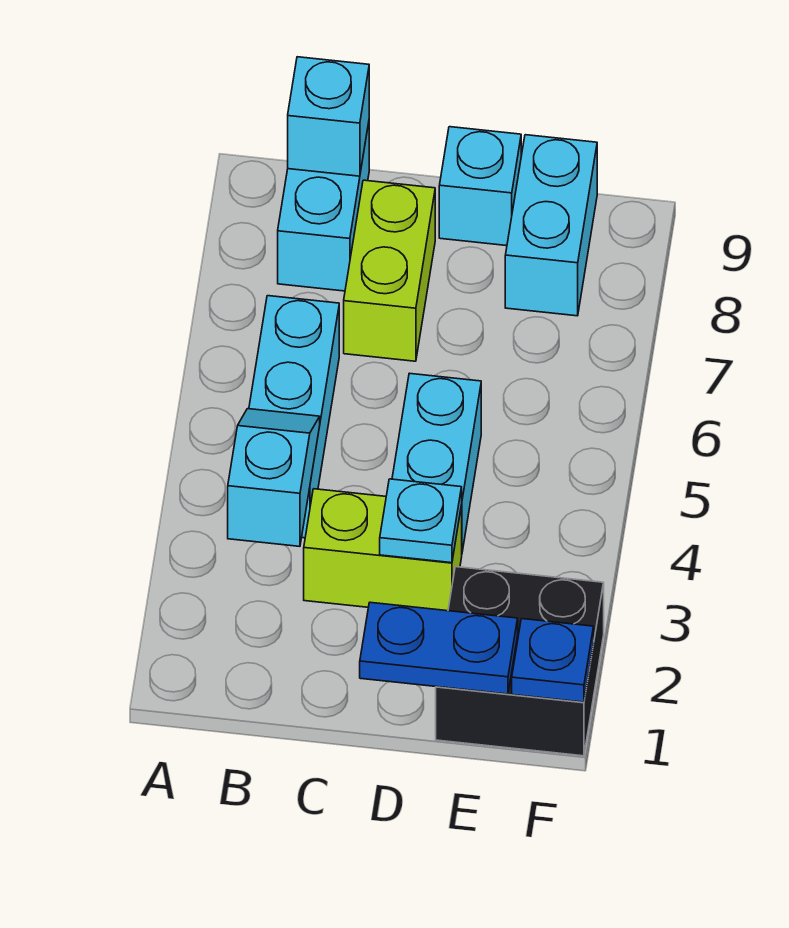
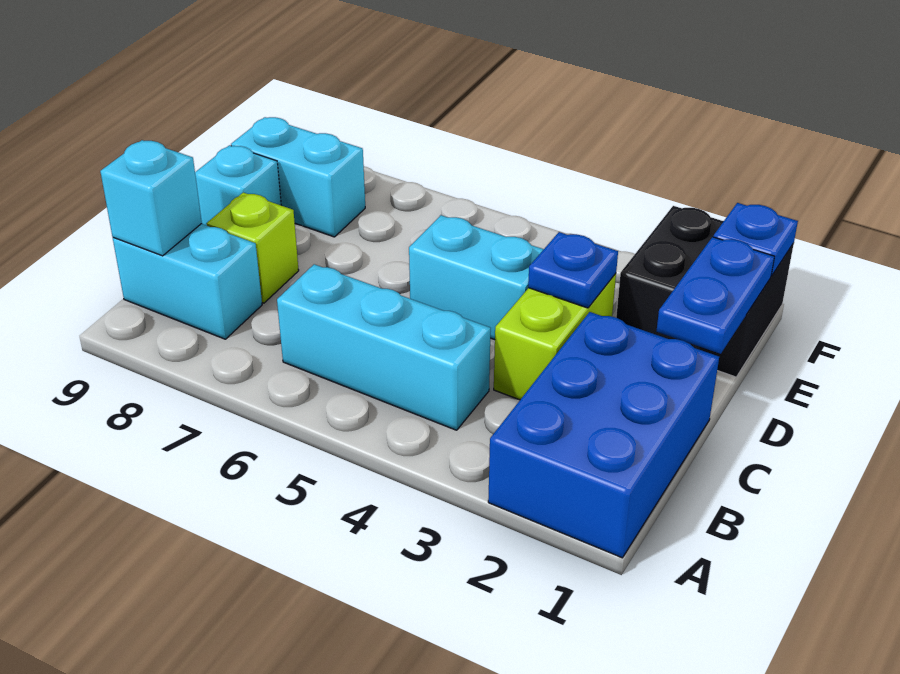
none -> blue brick A1:C2 level 1
cyan slope B3:B4 level 2 top 3 -> none
lime brick C7:C8 level 1 -> lime brick C8 level 1
cyan plate D3 level 2 -> blue plate D3 level 2

